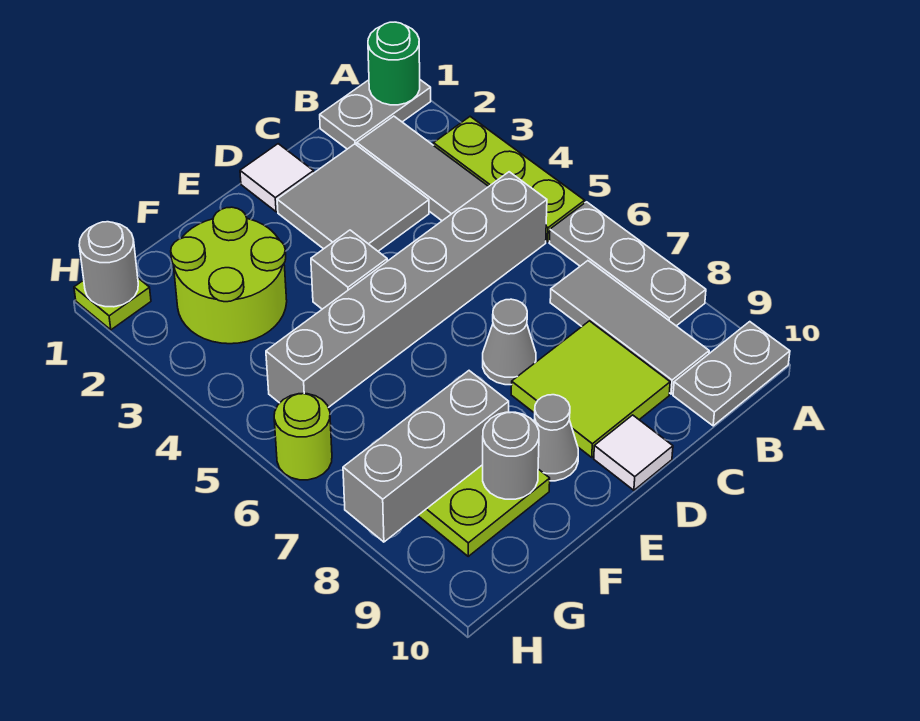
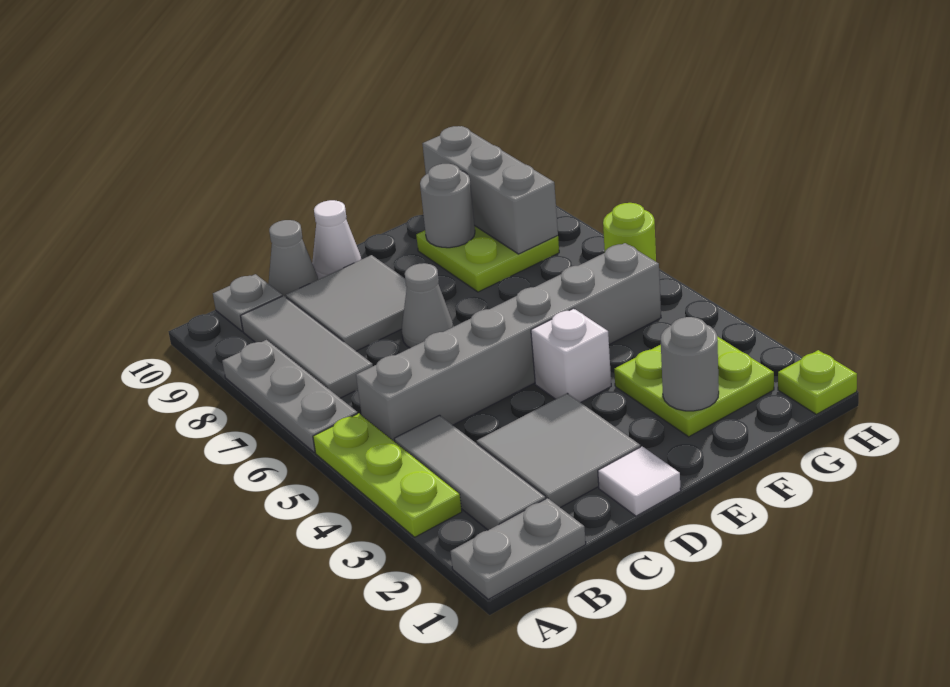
green round brick A1 level 2 -> none
grey plate A10:B10 level 1 -> grey plate B10 level 1
lime tile C8:D9 level 1 -> grey tile C8:D9 level 1
white tile D10 level 1 -> white cone D10 level 1
grey brick E4 level 1 -> white brick E4 level 1
grey cone E9 level 1 -> grey cone C10 level 1
lime round brick F2:G3 level 1 -> lime plate F2:G3 level 1
grey brick F8:H8 level 2 -> grey brick G8:G10 level 2
grey round brick H1 level 2 -> grey round brick F2 level 2

